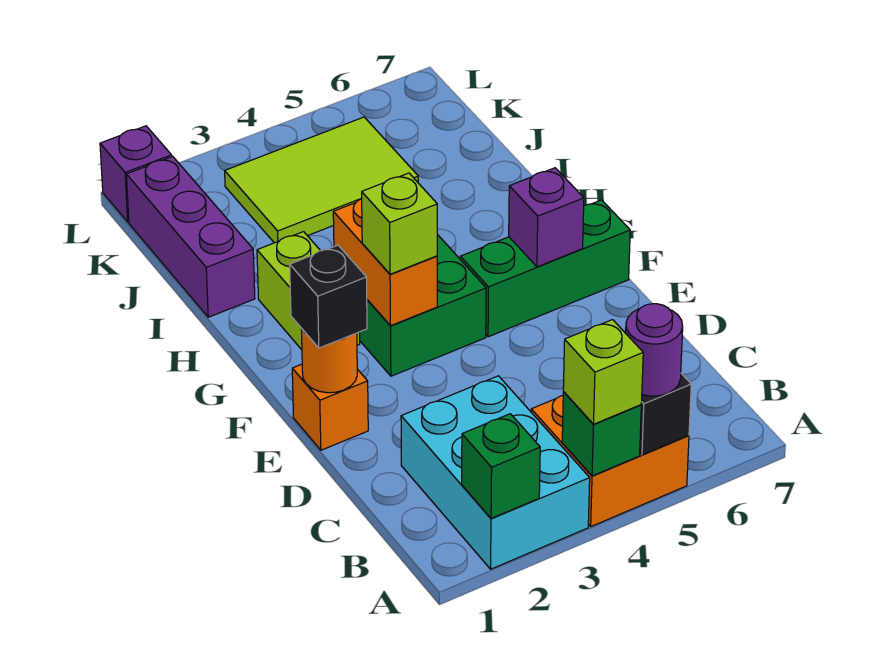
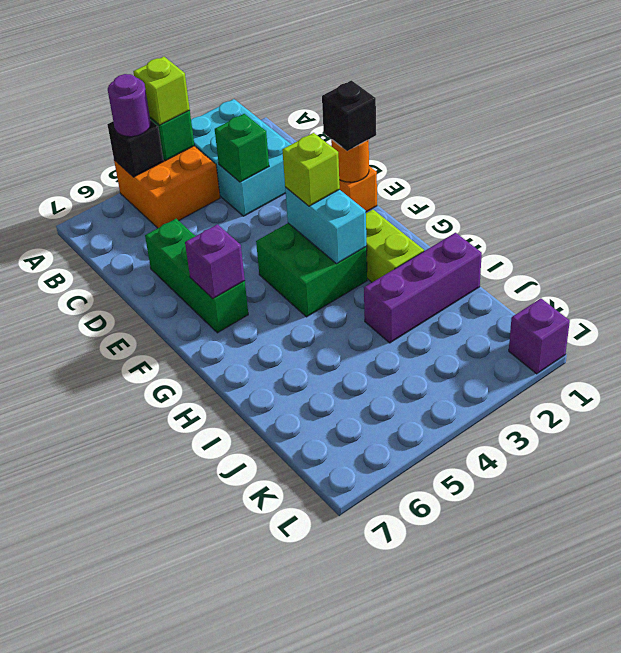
green brick A2 level 2 -> green brick C3 level 2
orange brick F3:G3 level 2 -> cyan brick F3:G3 level 2
green brick F5:F7 level 1 -> green brick D6:F6 level 1
purple brick I1:K1 level 1 -> purple brick I1:I3 level 1
lime tile J3:K5 level 1 -> none

